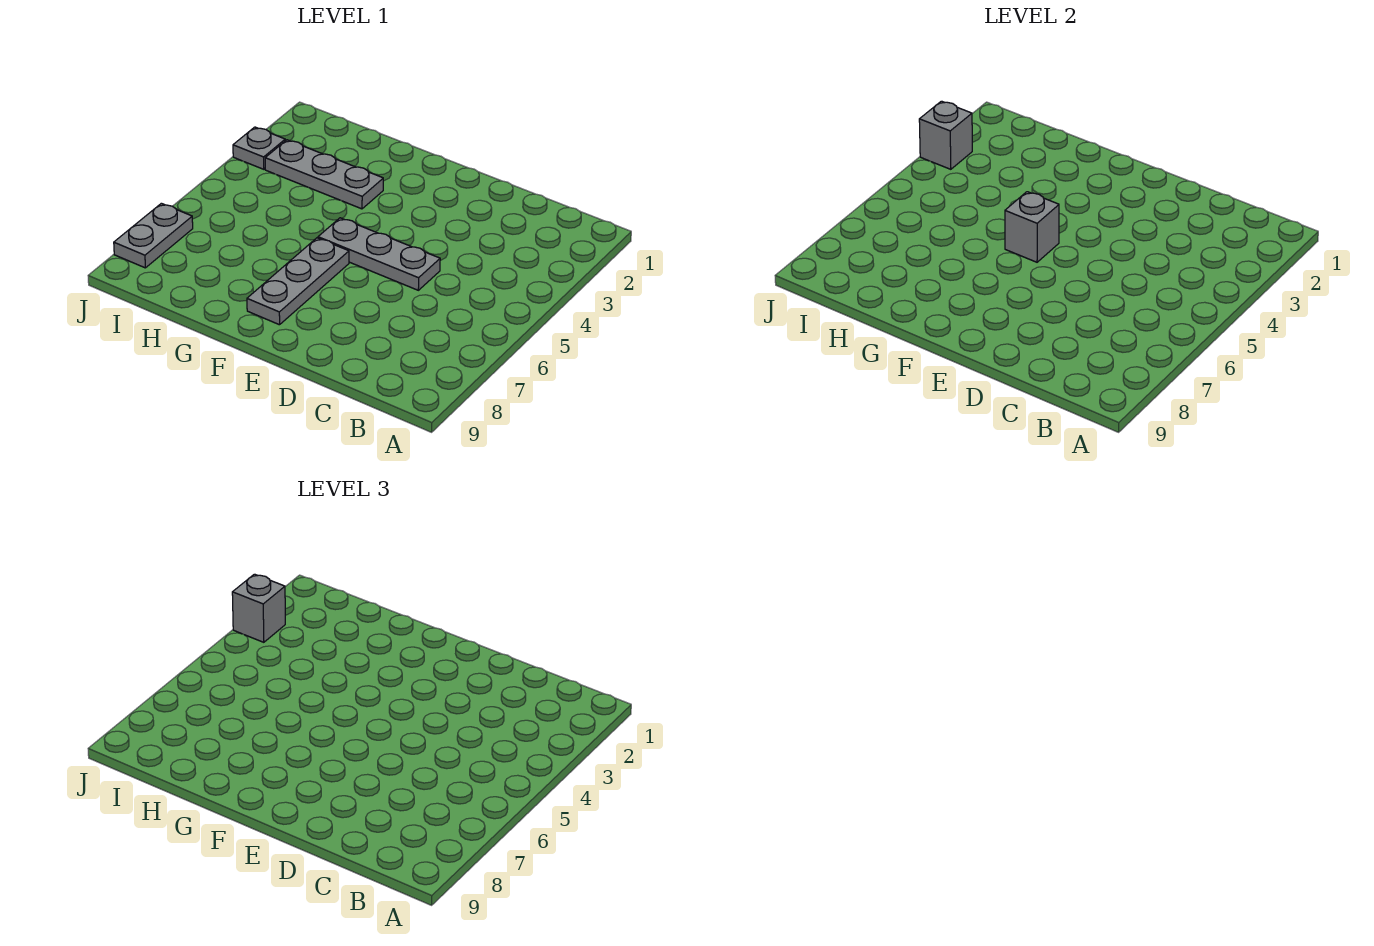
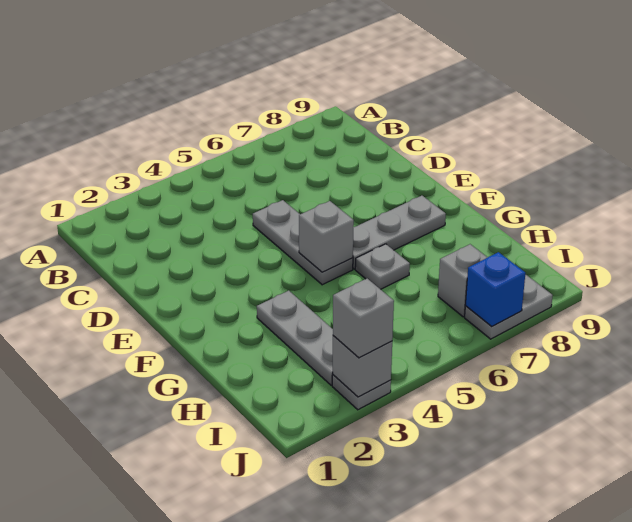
none -> grey plate G6 level 1
none -> grey brick I7 level 1
none -> blue brick J7 level 2

